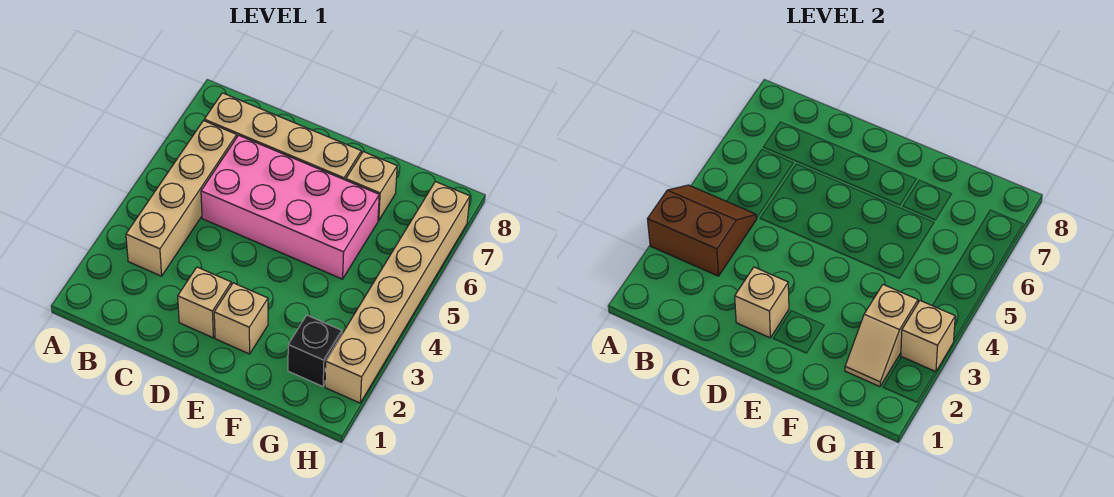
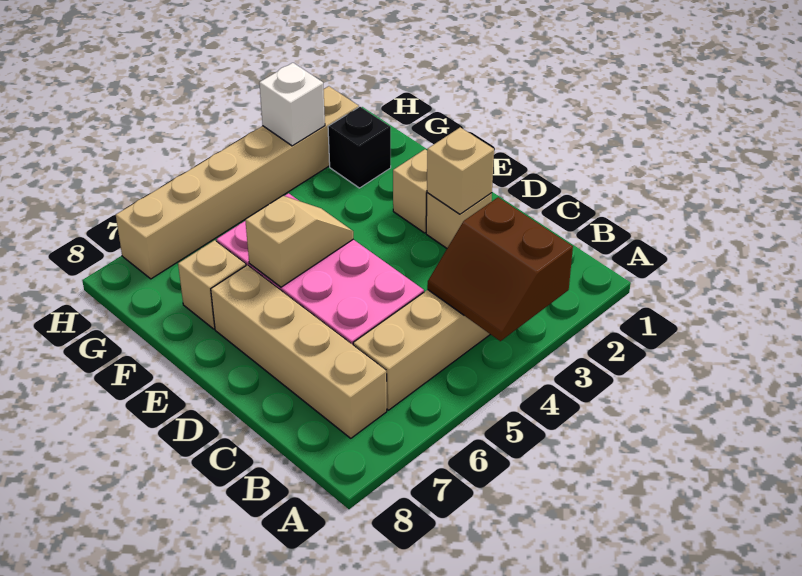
tan slope G2:G3 level 2 top 3 -> tan slope E5:E6 level 2 top 6
tan brick H3 level 2 -> white brick H3 level 2

